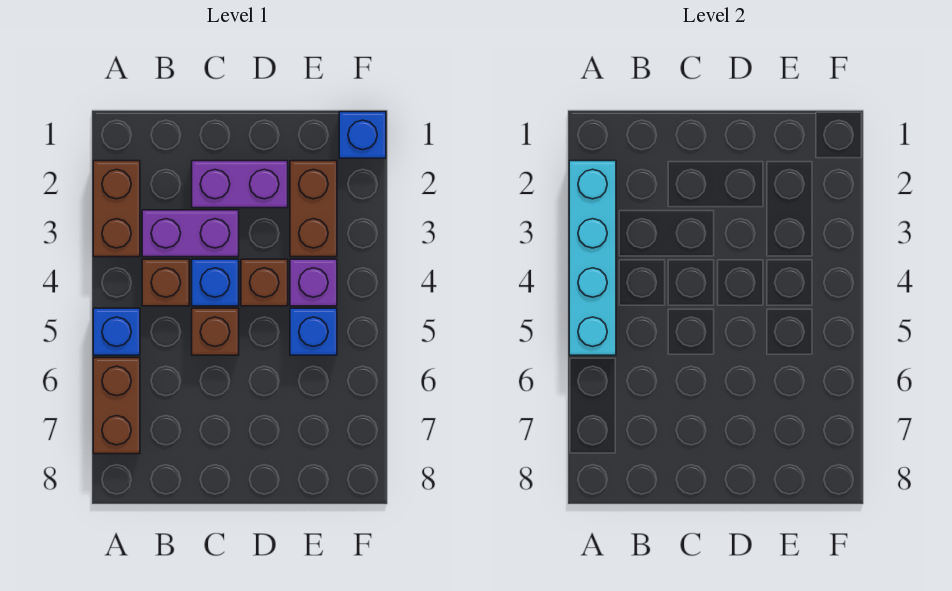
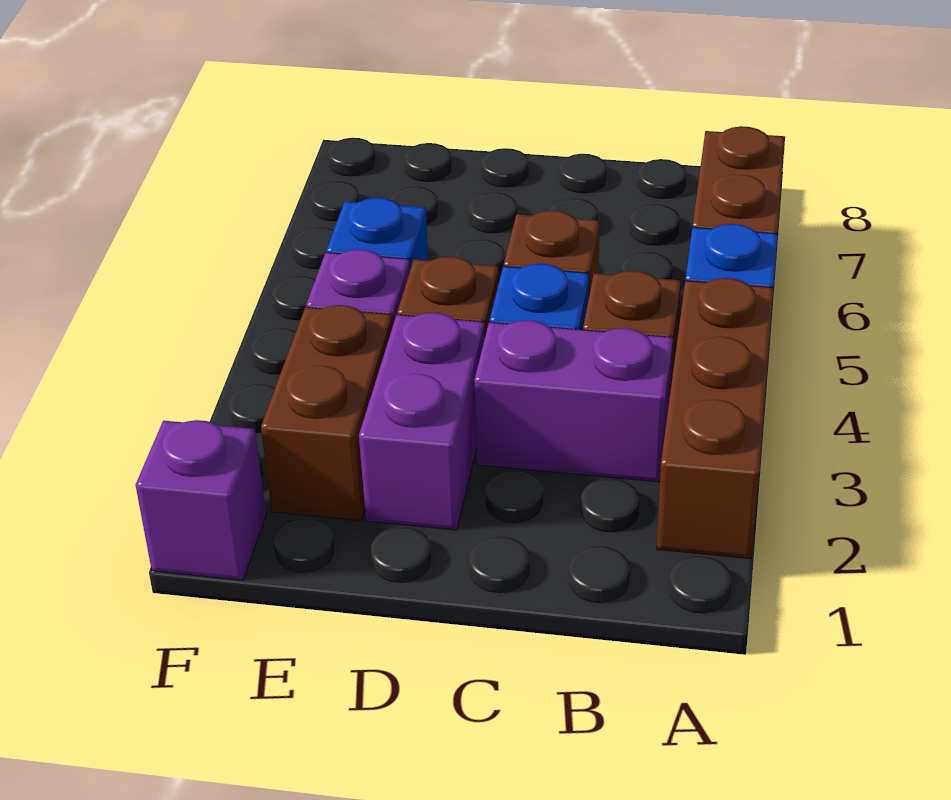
brown brick A2:A3 level 1 -> brown brick A2:A4 level 1
cyan brick A2:A5 level 2 -> none
purple brick C2:D2 level 1 -> purple brick D2:D3 level 1
blue brick F1 level 1 -> purple brick F1 level 1

